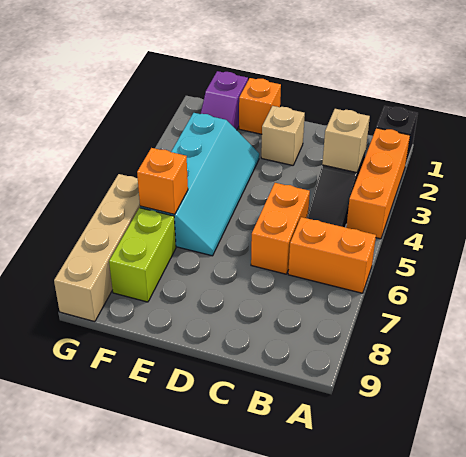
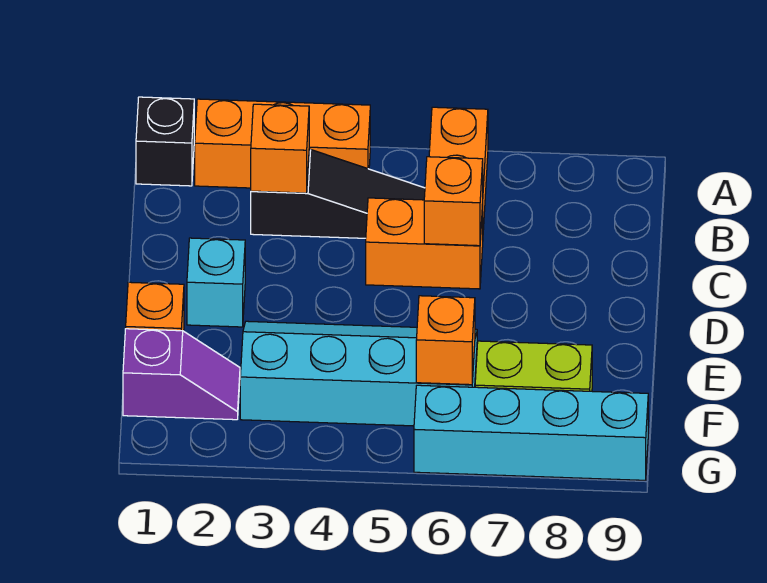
tan brick B3 level 2 -> orange brick B3 level 2
none -> orange brick C6 level 2
tan brick D2 level 1 -> cyan brick D2 level 1
tan brick G6:G9 level 1 -> cyan brick G6:G9 level 1

